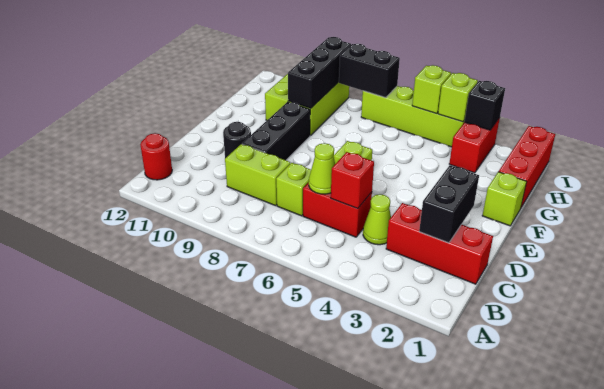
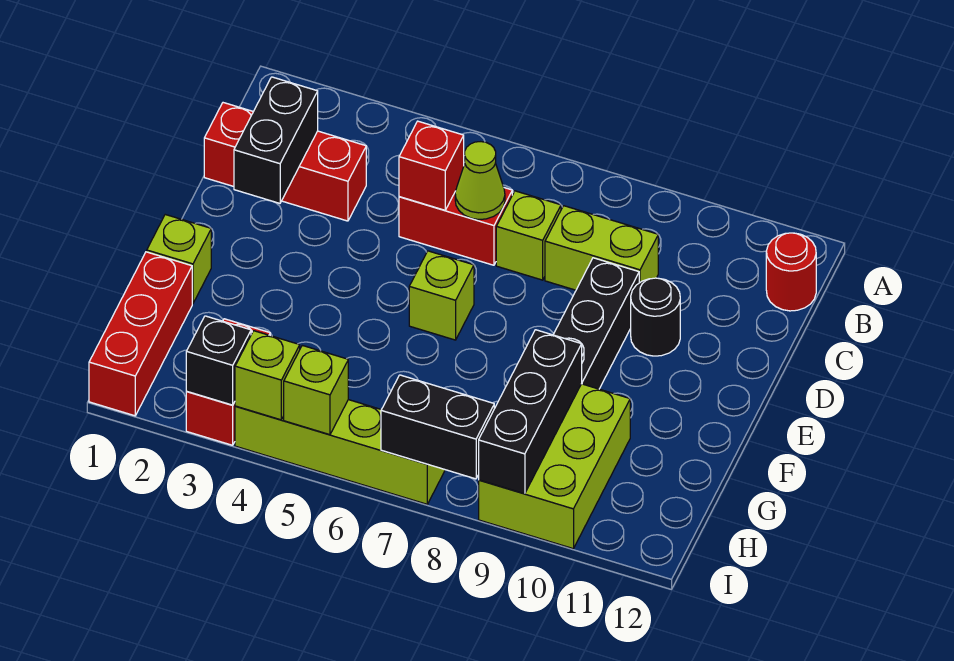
lime cone C4 level 1 -> none

